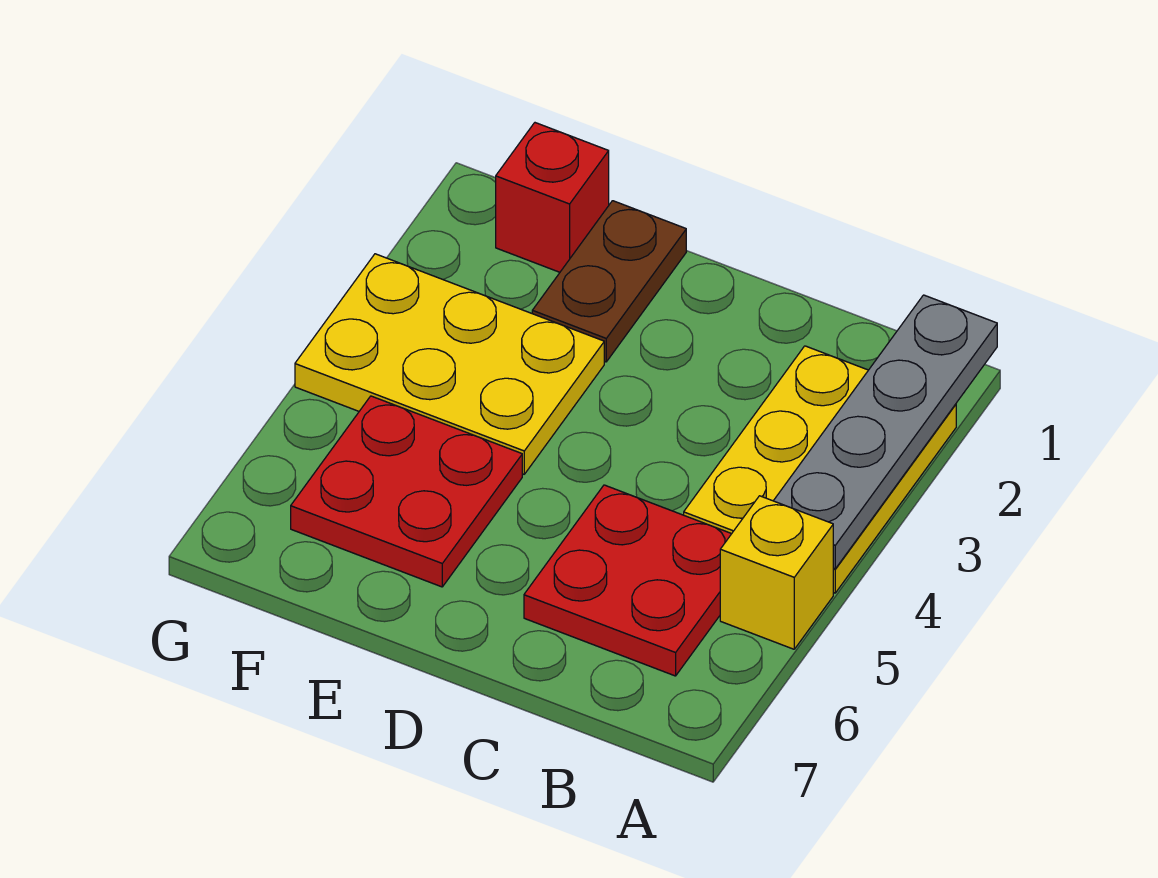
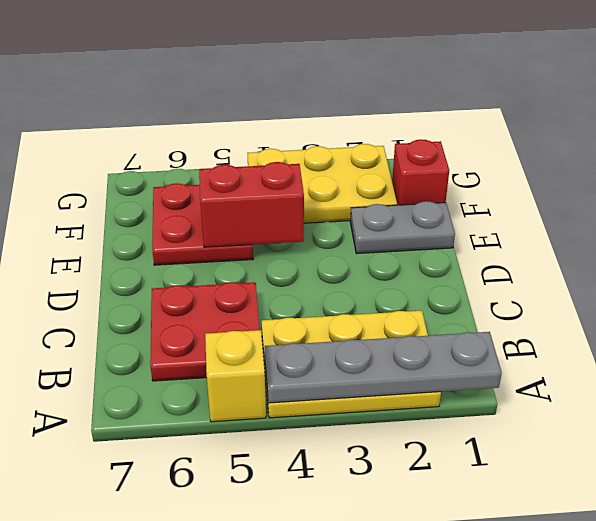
brown plate E1:E2 level 1 -> grey plate E1:E2 level 1
yellow plate E3:G4 level 1 -> yellow plate F2:G4 level 1
none -> red brick E4:E5 level 2

